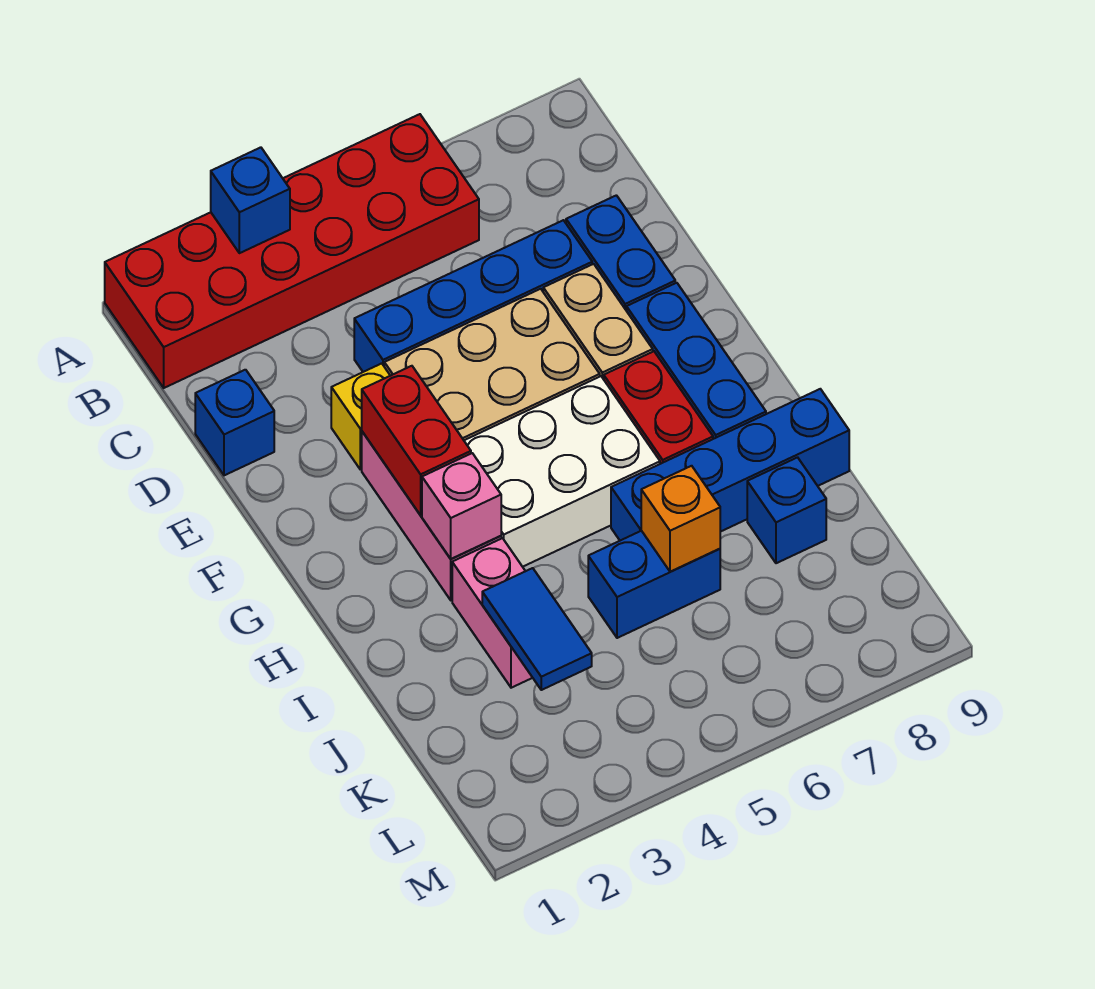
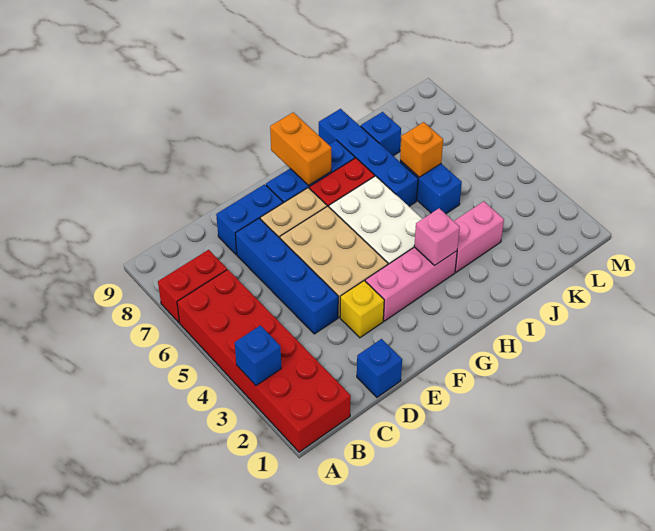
red brick F3:G3 level 2 -> red brick A7:B7 level 1
none -> orange brick G8:G9 level 2
blue tile J3:K3 level 2 -> none

